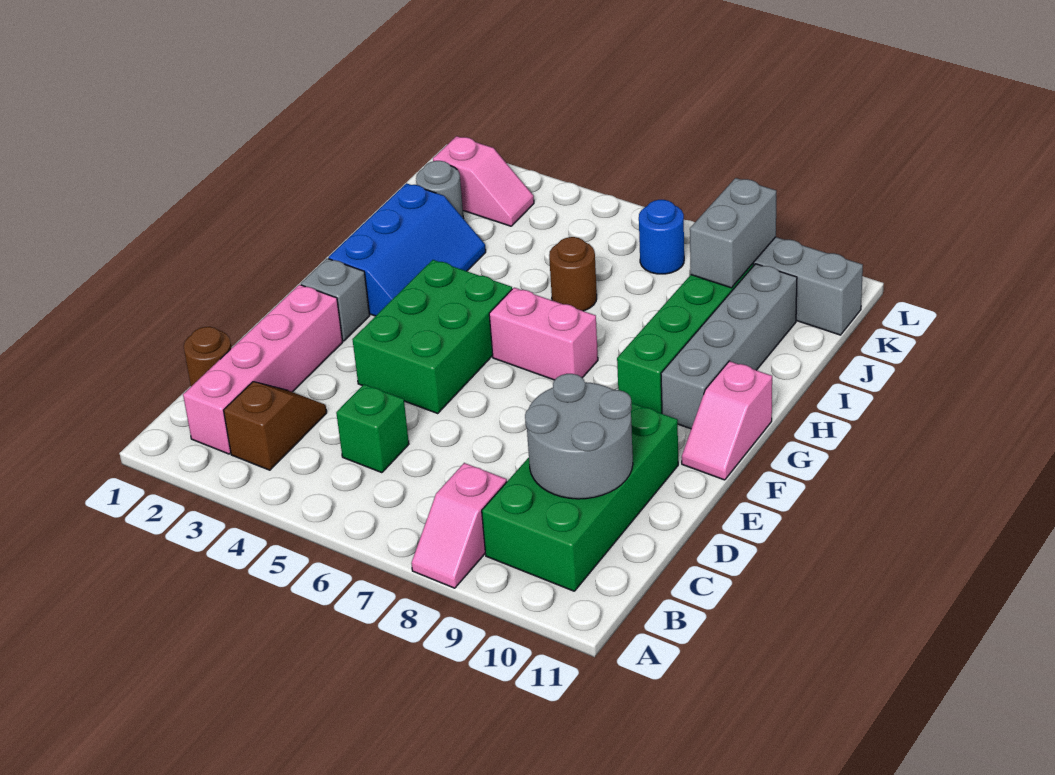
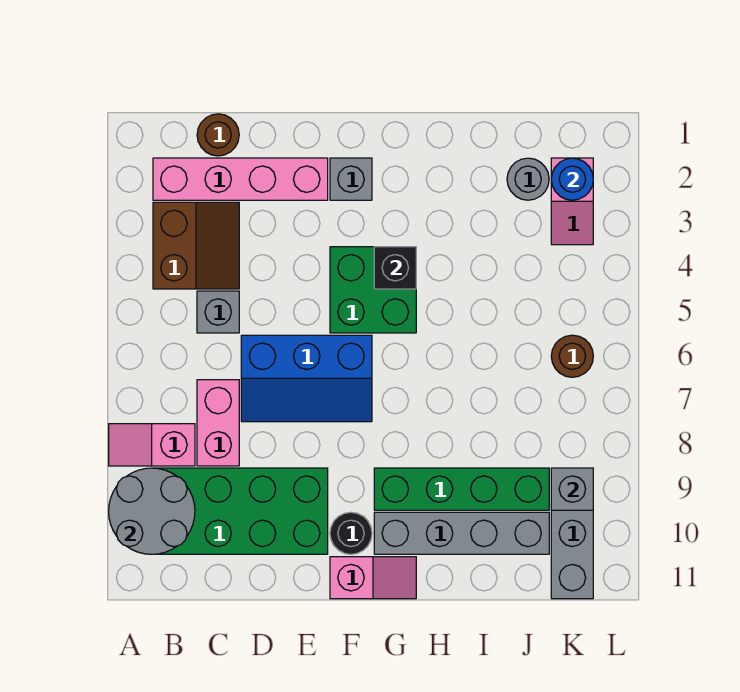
brown slope B3:C3 level 1 top B -> brown slope B3:C4 level 1 top B
green brick C5 level 1 -> grey brick C5 level 1
grey round brick C9:D10 level 2 -> grey round brick A9:B10 level 2
green brick E4:G5 level 1 -> green brick F4:G5 level 1
none -> black round brick F10 level 1
pink slope F11:G11 level 1 top G -> pink slope F11:G11 level 1 top F
blue slope G2:I3 level 1 top 2 -> blue slope D6:F7 level 1 top 6
none -> black brick G4 level 2
pink brick G6:G7 level 1 -> pink brick C7:C8 level 1
brown round brick I6 level 1 -> brown round brick K6 level 1
grey brick J9:K9 level 2 -> grey brick K9 level 2
blue round brick K7 level 1 -> blue round brick K2 level 2

